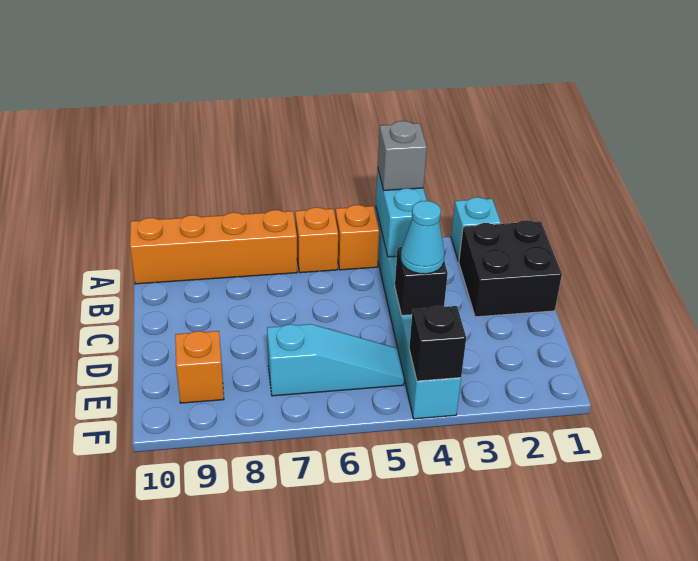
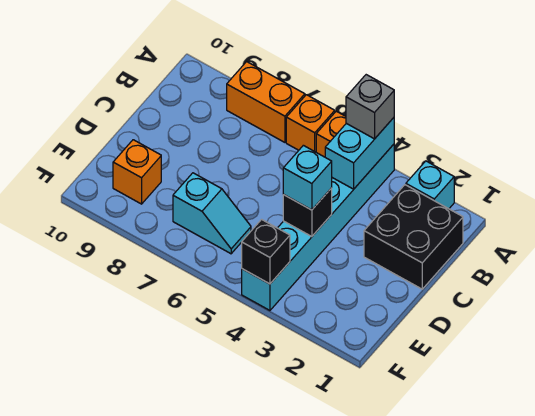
orange brick A7:A10 level 1 -> orange brick A7:A8 level 1
cyan cone D4 level 3 -> cyan brick D4 level 3
cyan slope E5:E7 level 1 top 7 -> cyan slope E6:E7 level 1 top 7

